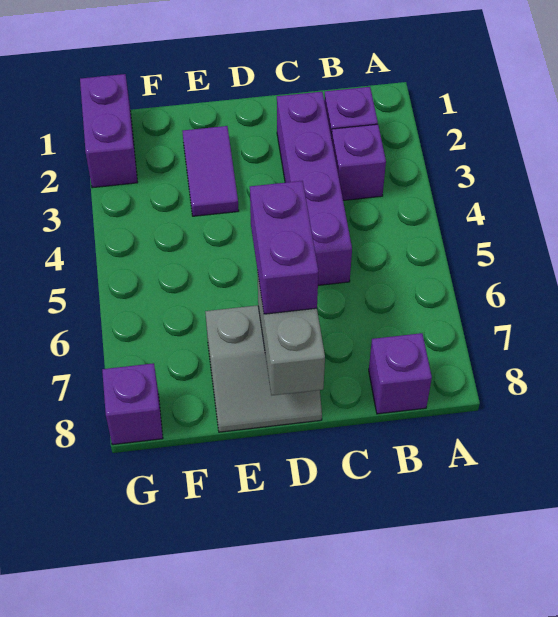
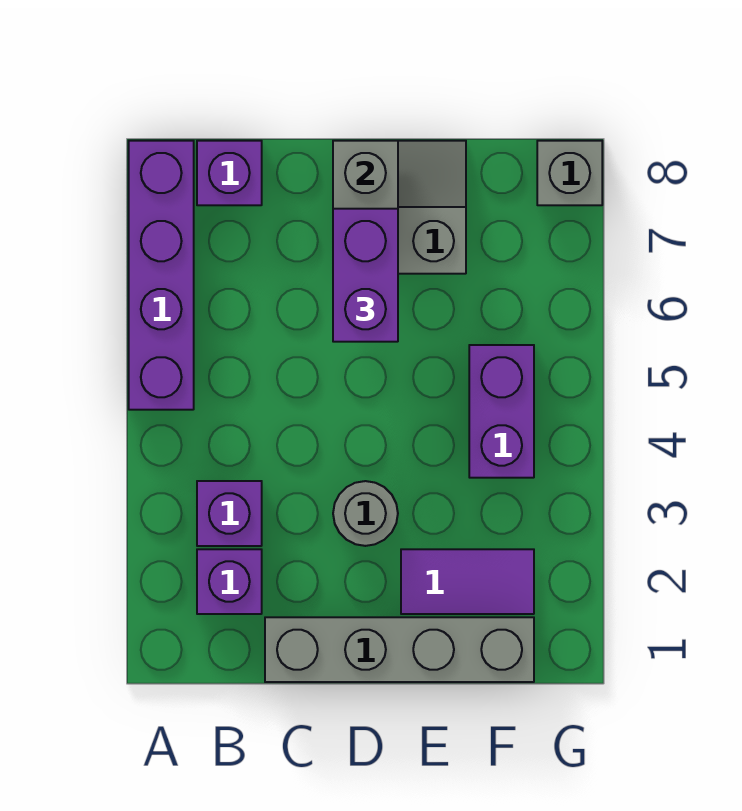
none -> grey brick C1:F1 level 1
purple brick C2:C5 level 1 -> purple brick A5:A8 level 1
none -> grey round brick D3 level 1
purple tile E2:E3 level 1 -> purple tile E2:F2 level 1
purple brick G1:G2 level 1 -> purple brick F4:F5 level 1
purple brick G8 level 1 -> grey brick G8 level 1

